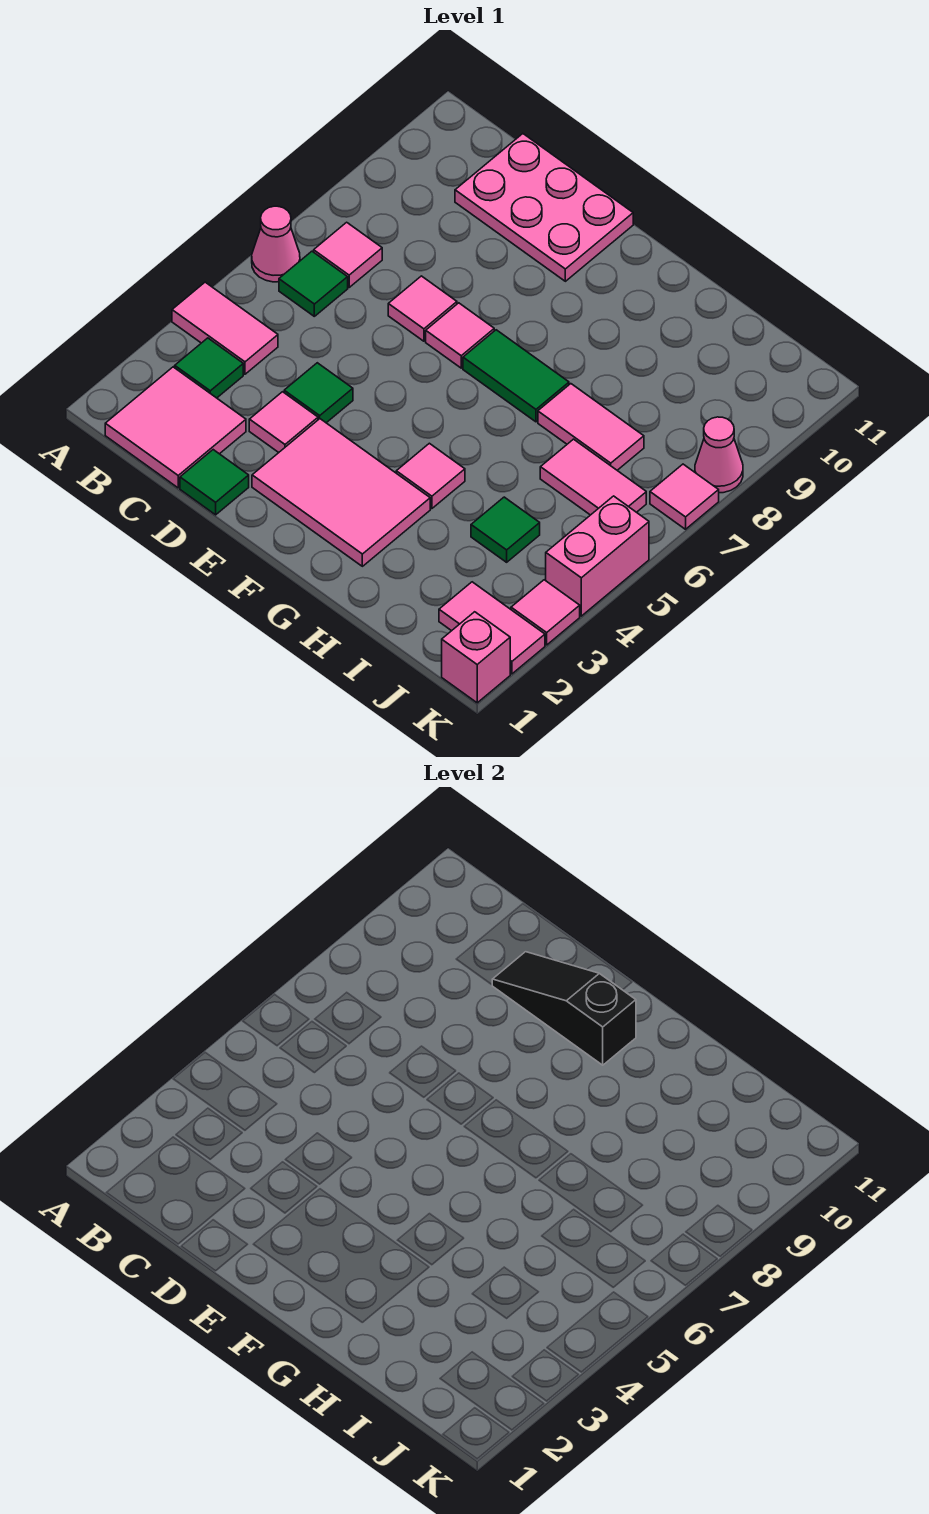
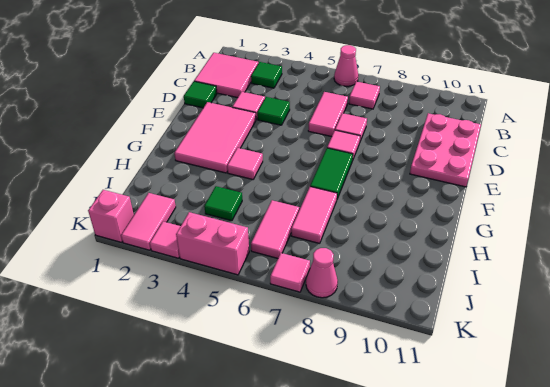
pink tile A4:B4 level 1 -> pink tile C6:D6 level 1
green tile B6 level 1 -> none
black slope D10:F10 level 2 top F -> none

